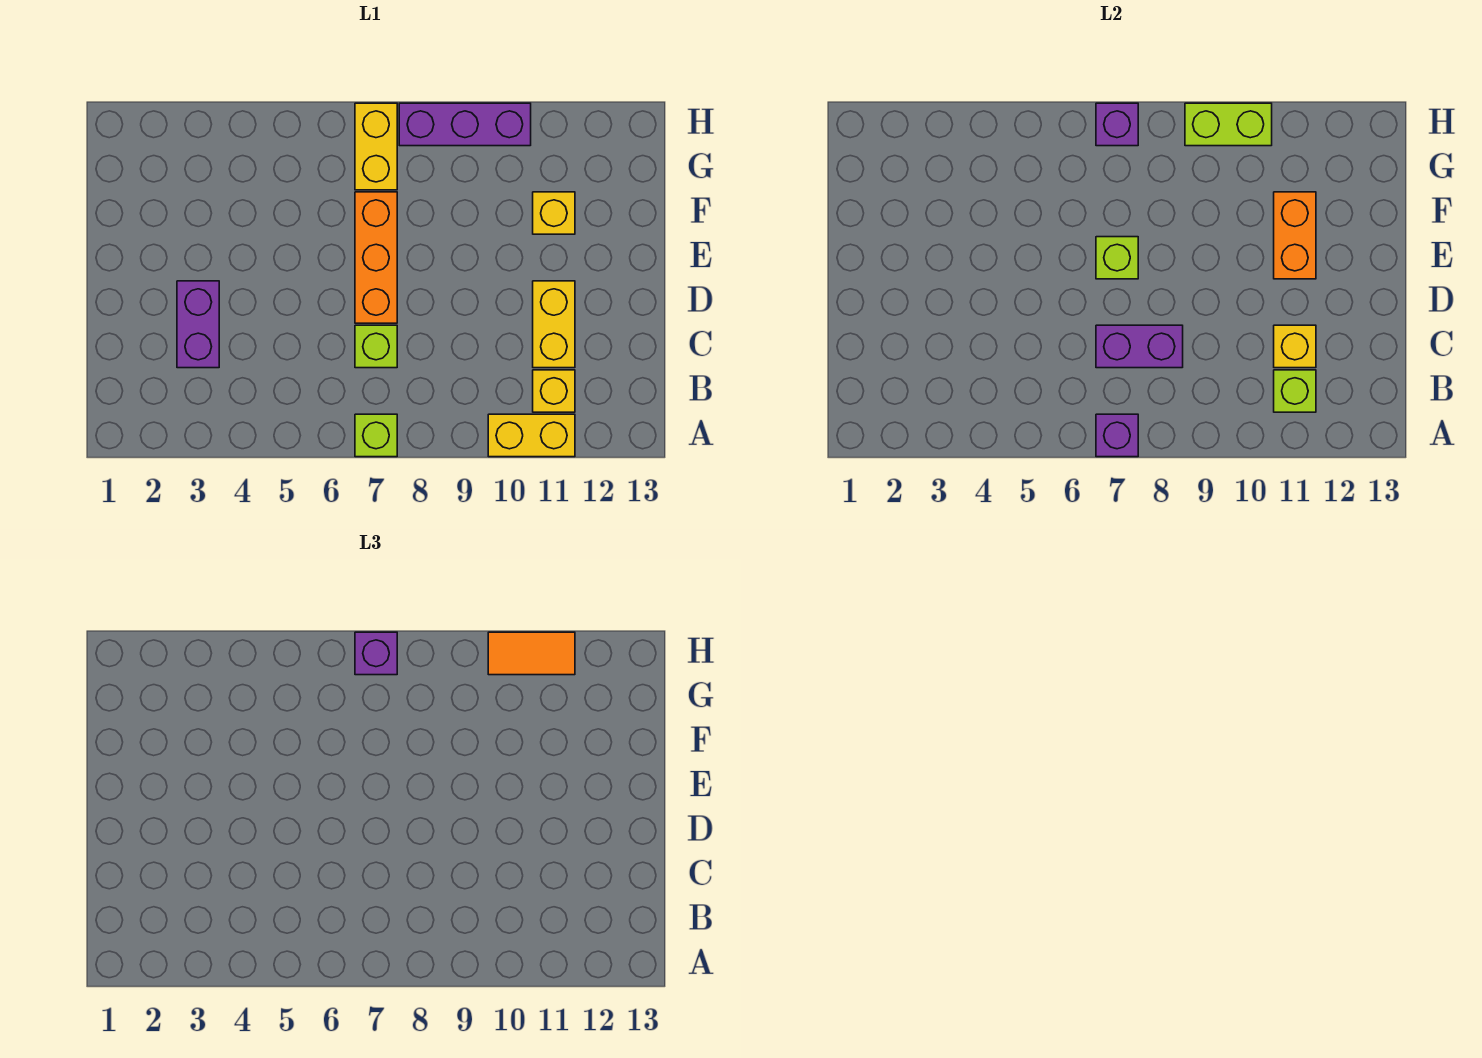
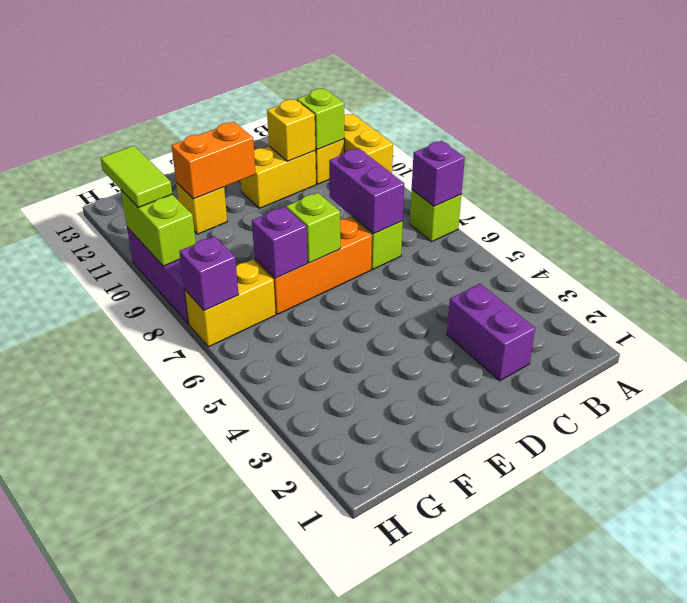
purple brick C3:D3 level 1 -> purple brick C2:C3 level 1
purple brick H7 level 3 -> purple brick F7 level 2
orange tile H10:H11 level 3 -> lime tile H10:H11 level 3

